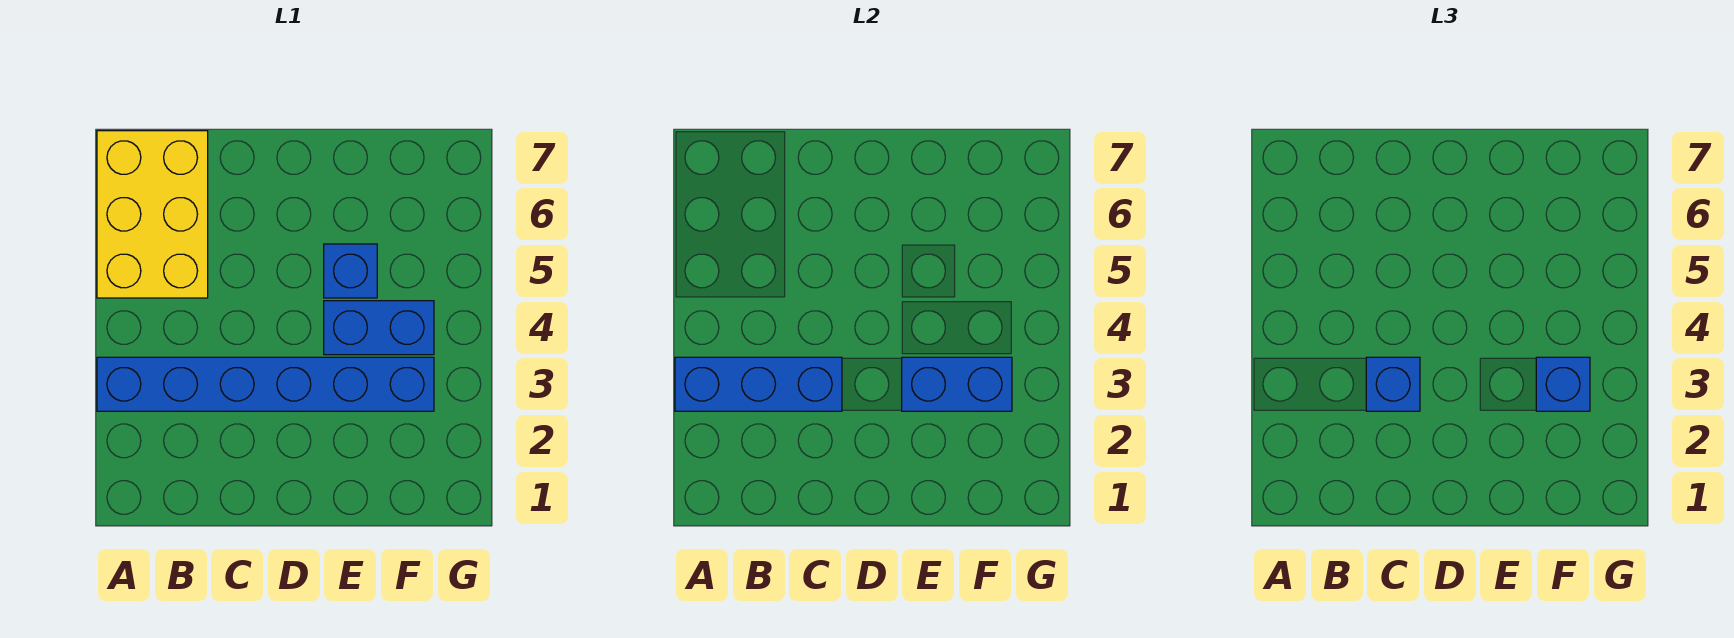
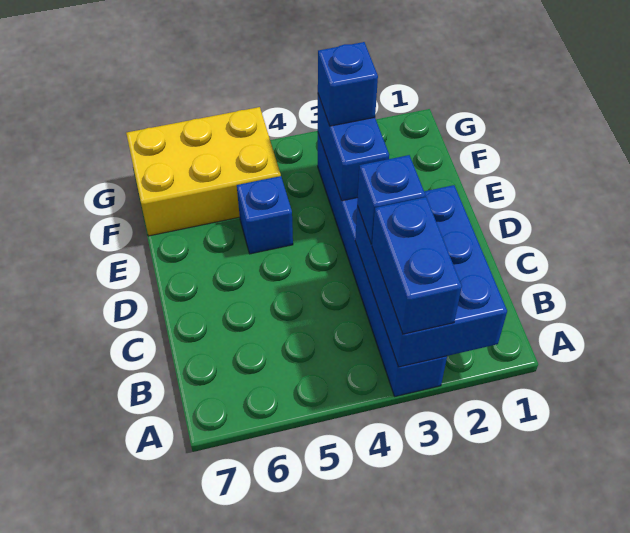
blue brick A3:C3 level 2 -> blue brick A2:C3 level 2
yellow brick A5:B7 level 1 -> yellow brick F5:G7 level 1
blue brick E4:F4 level 1 -> blue brick A3:B3 level 3

